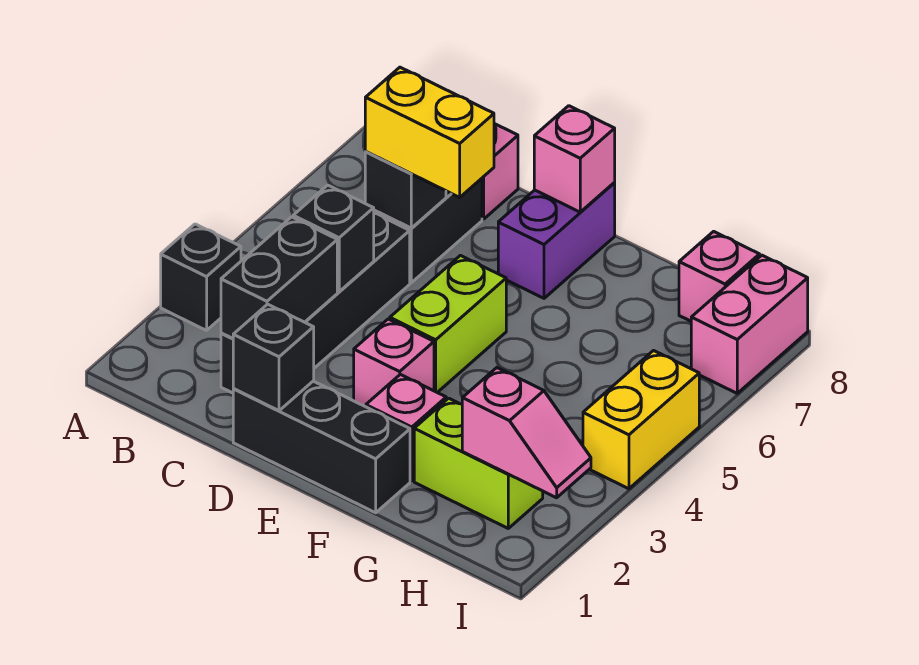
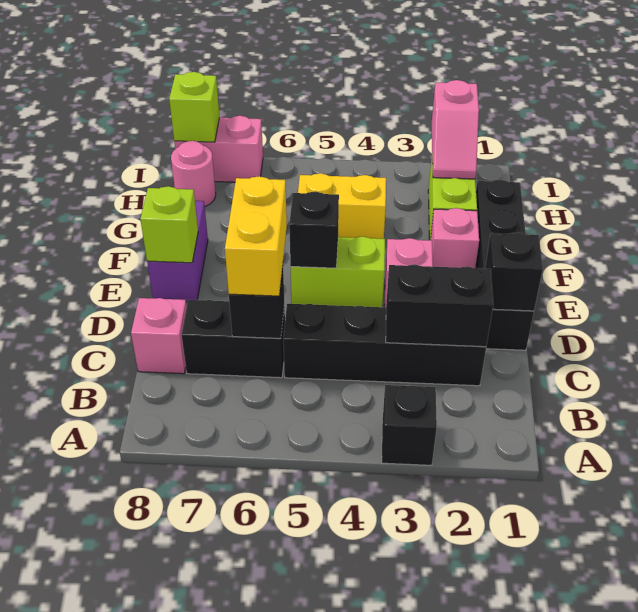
black brick C4 level 2 -> black brick E5 level 2
black brick D1:F1 level 1 -> black brick D1:G1 level 1
purple brick E7:E8 level 1 -> purple brick E8:F8 level 1
pink brick E8 level 2 -> lime brick E8 level 2
pink slope H2:I2 level 2 top H -> pink slope H2:I2 level 2 top I
pink brick H8 level 1 -> pink round brick H8 level 1
yellow brick I4:I5 level 1 -> yellow brick G4:G5 level 1
none -> lime brick I8 level 2

